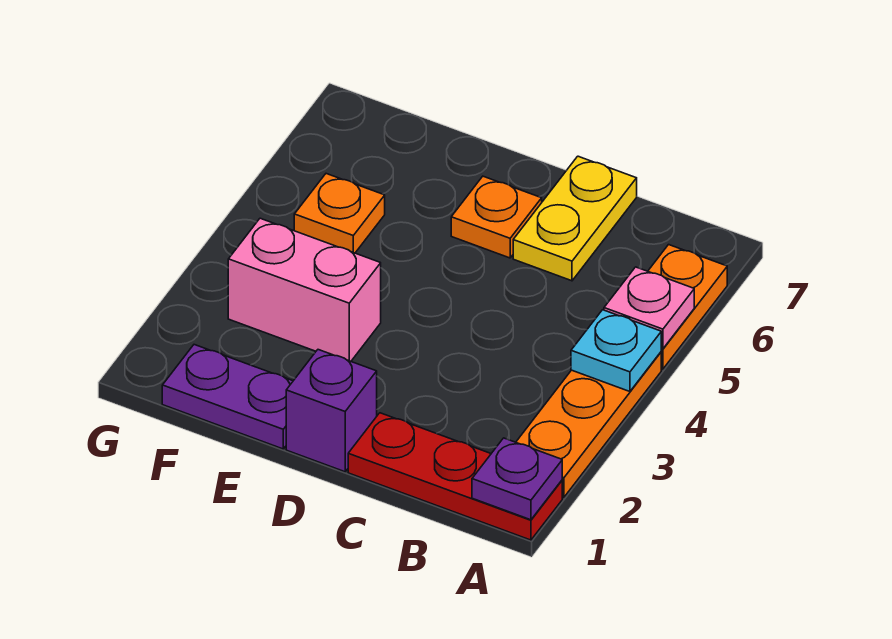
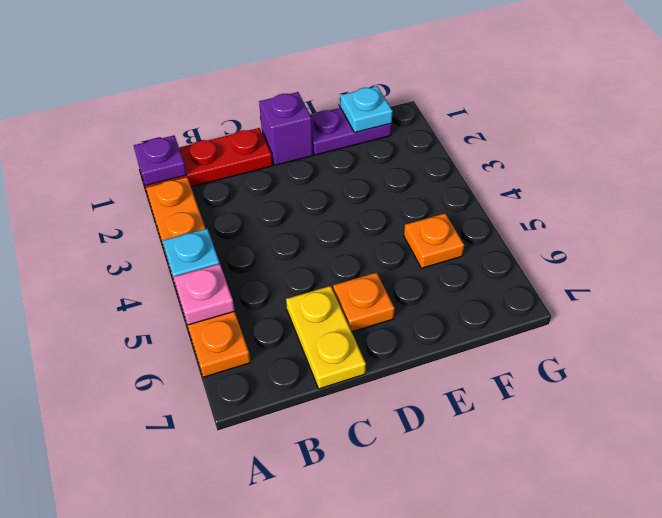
pink brick E3:F3 level 1 -> none
none -> cyan plate F1 level 2

